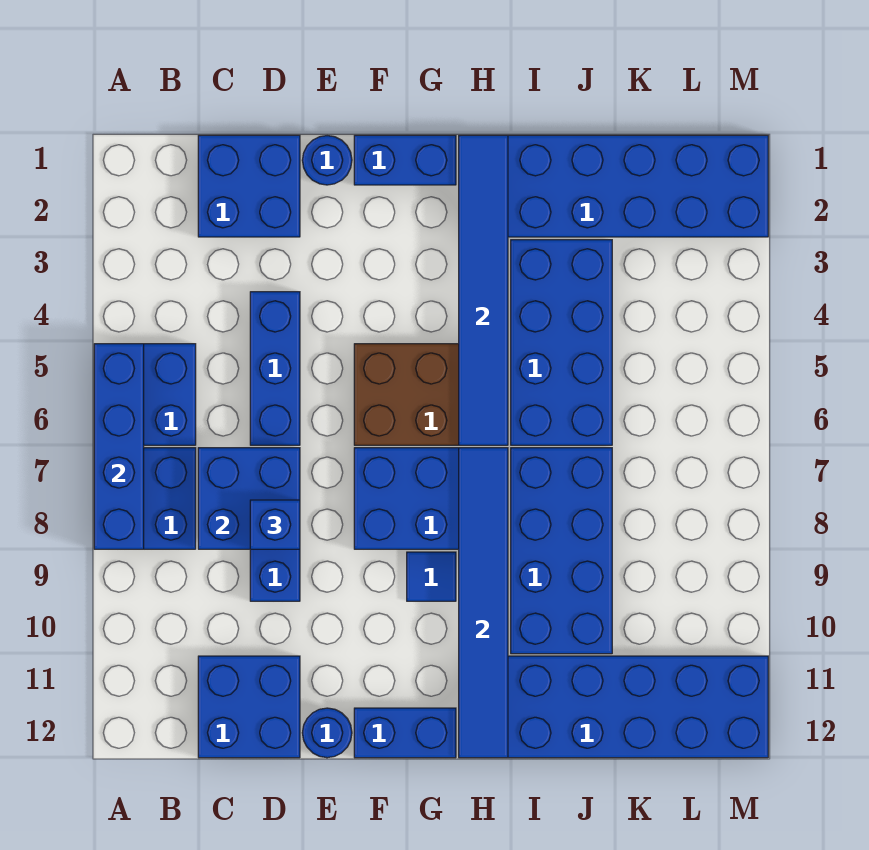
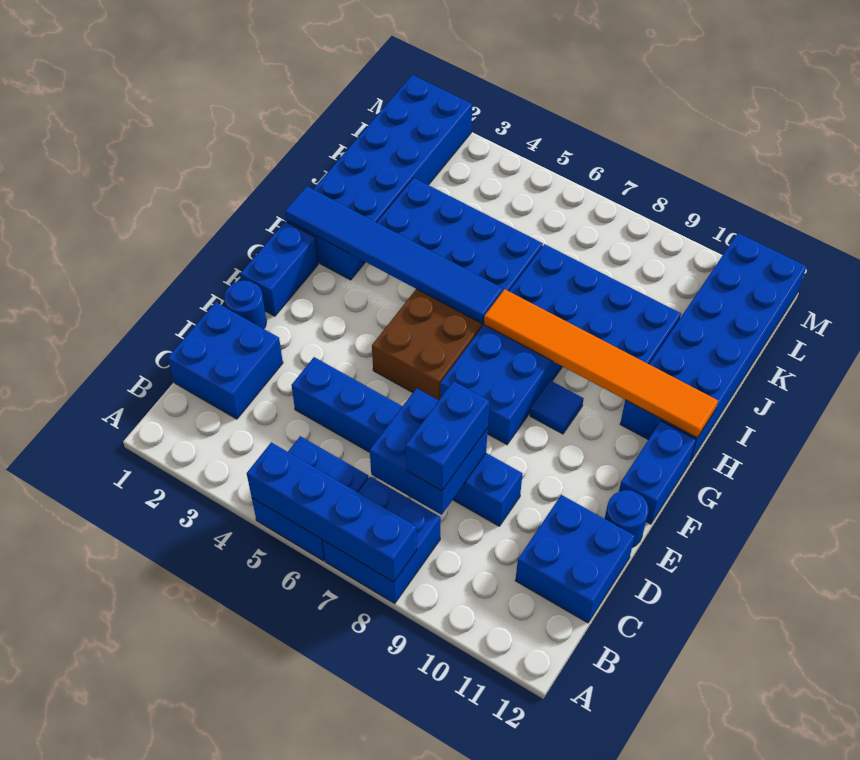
blue brick D8 level 3 -> blue brick C8:D8 level 3
blue tile H7:H12 level 2 -> orange tile H7:H12 level 2

